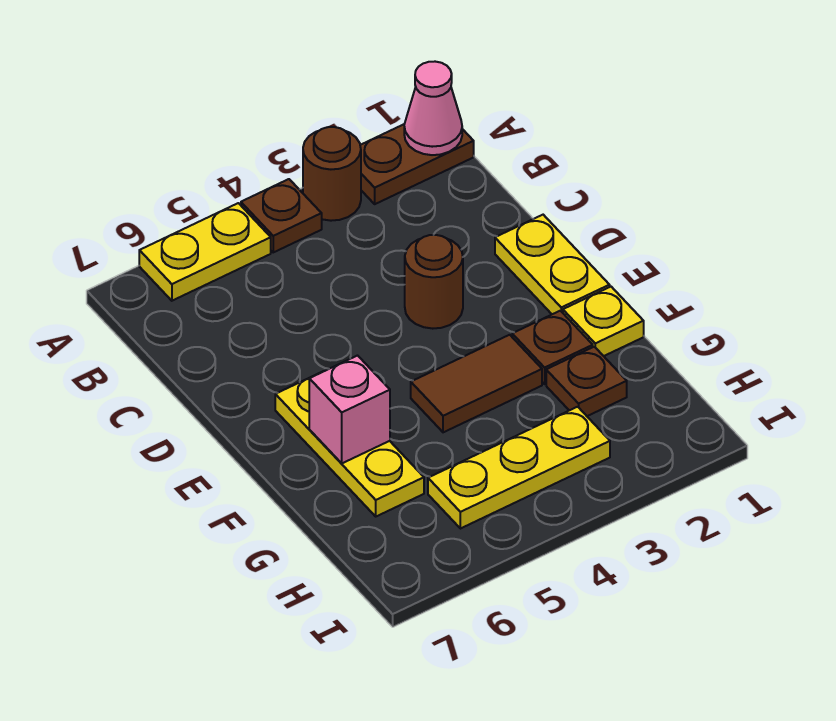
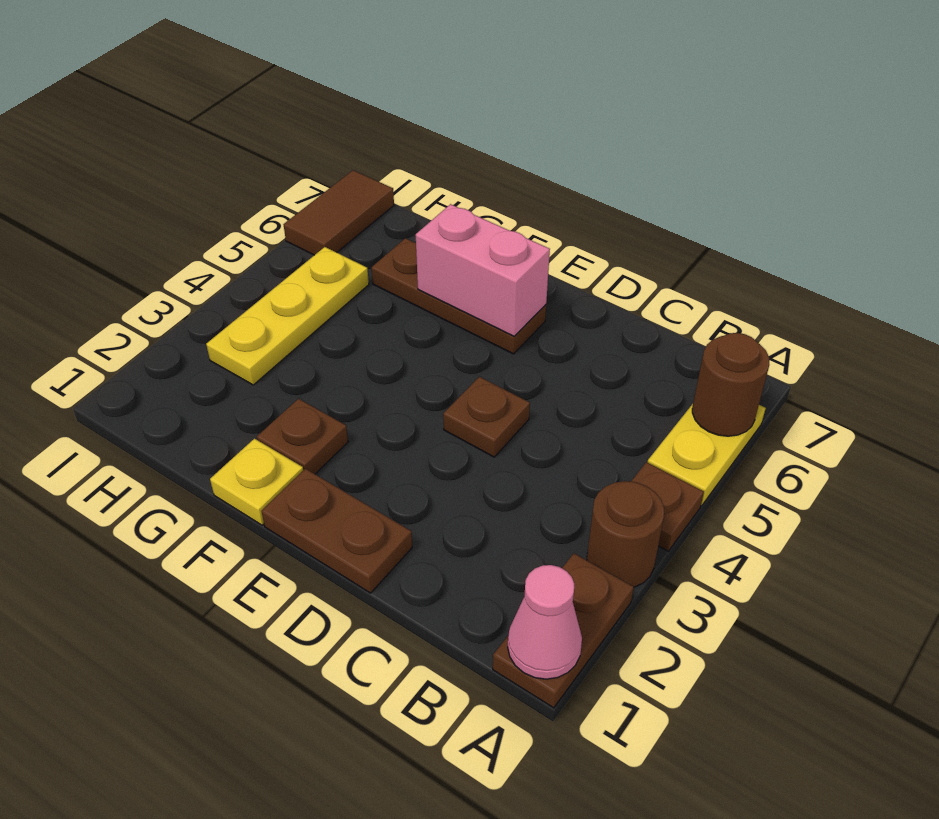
yellow plate D1:E1 level 1 -> brown plate D1:E1 level 1
brown round brick D3 level 1 -> brown round brick A6 level 2
yellow plate E6:G6 level 1 -> brown plate E6:G6 level 1
brown tile F3:F4 level 1 -> brown tile I6:I7 level 1
pink brick F6 level 2 -> pink brick E6:F6 level 2
brown plate G2 level 1 -> brown plate D4 level 1

